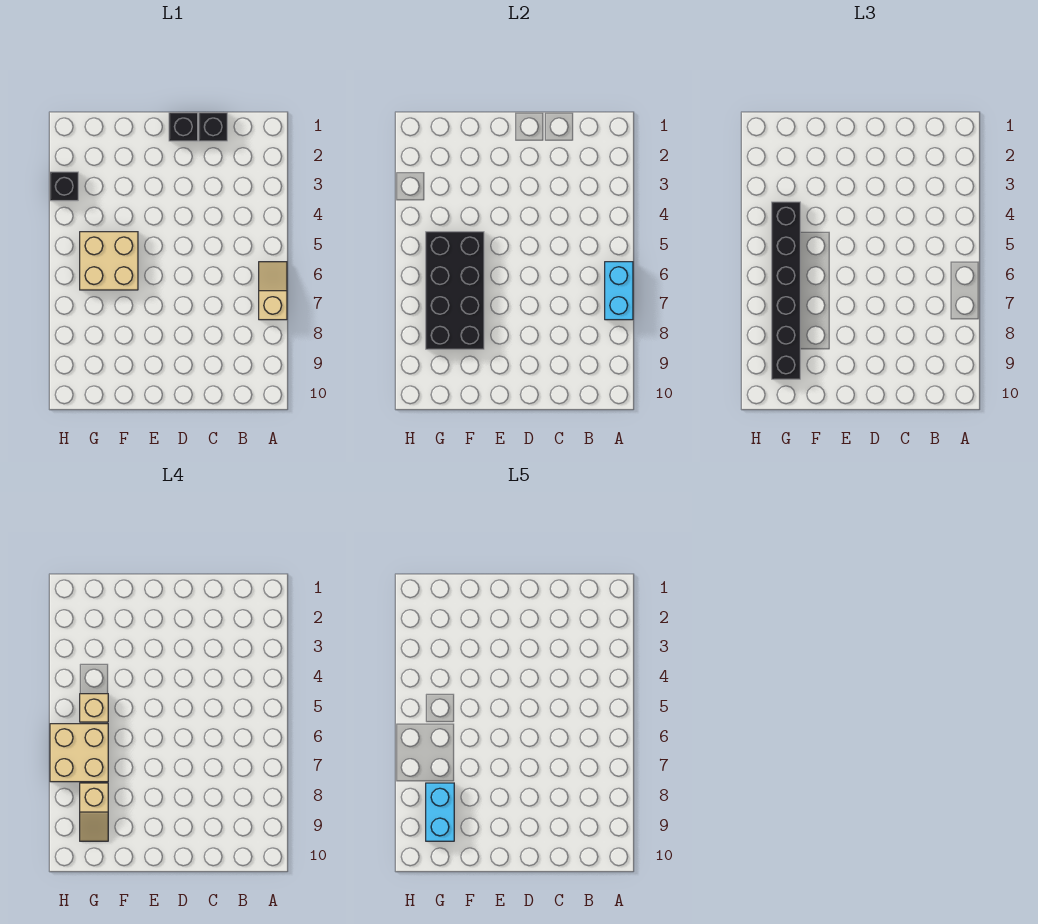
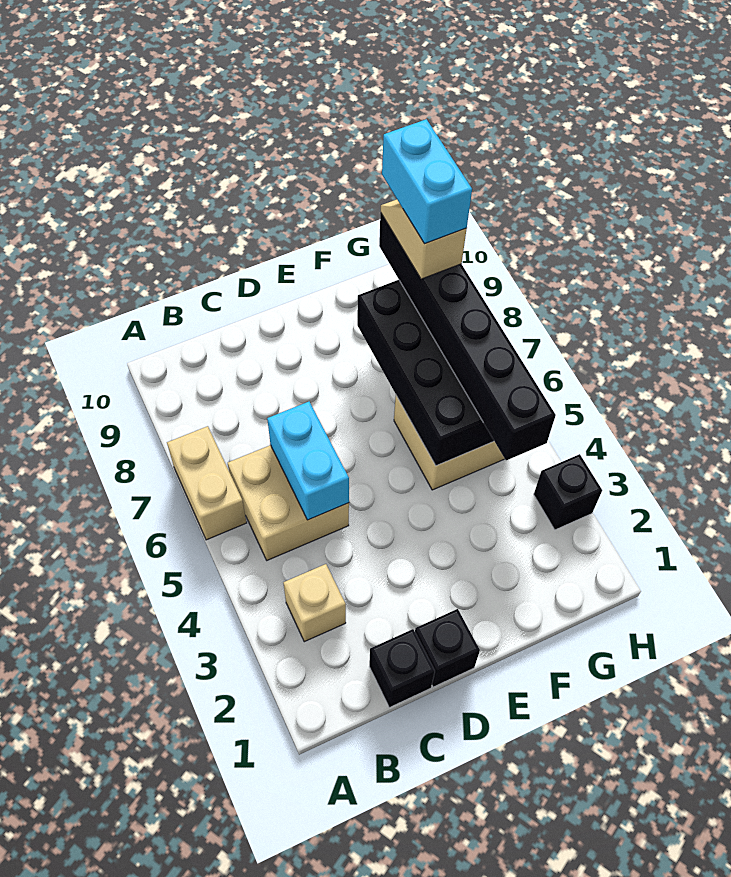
tan slope A6:A7 level 1 top 7 -> tan brick A6:A7 level 1
cyan brick A6:A7 level 2 -> cyan brick C5:C6 level 2
tan brick G5 level 4 -> tan brick B3 level 1
tan brick G6:H7 level 4 -> tan brick B5:C6 level 1

